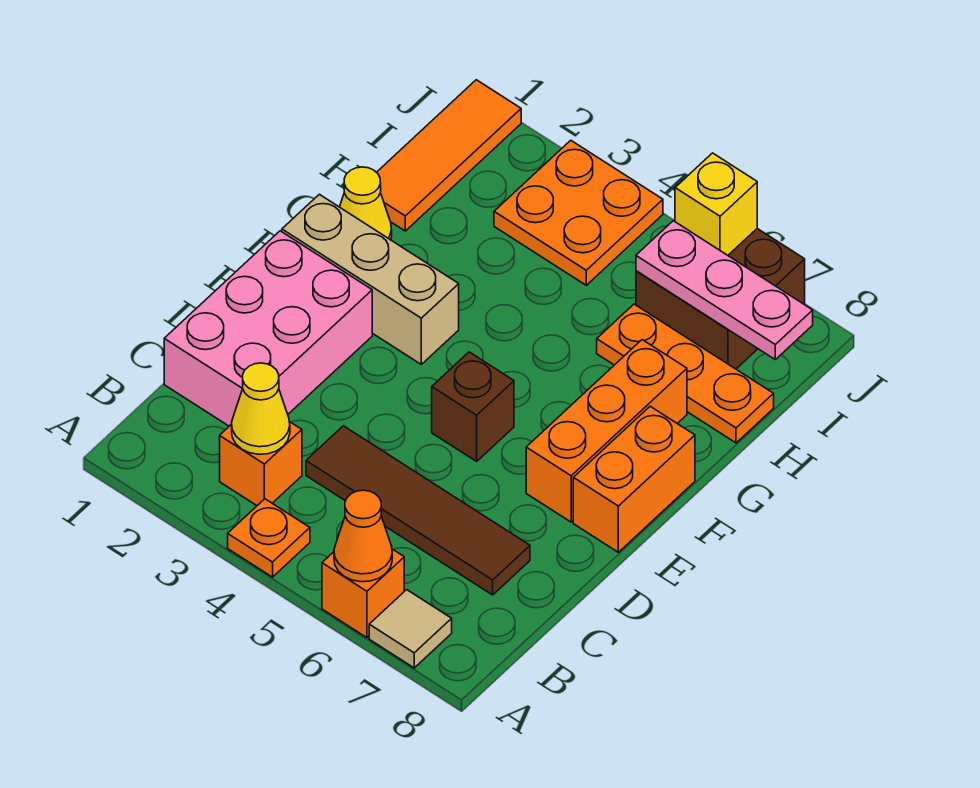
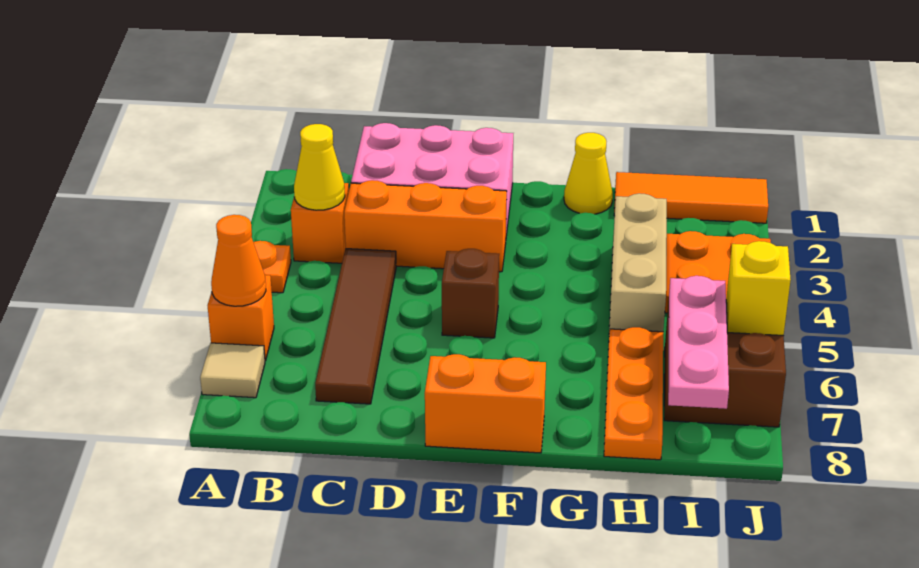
orange brick E7:G7 level 1 -> orange brick C3:E3 level 1
tan brick F1:F3 level 1 -> tan brick H3:H5 level 1

